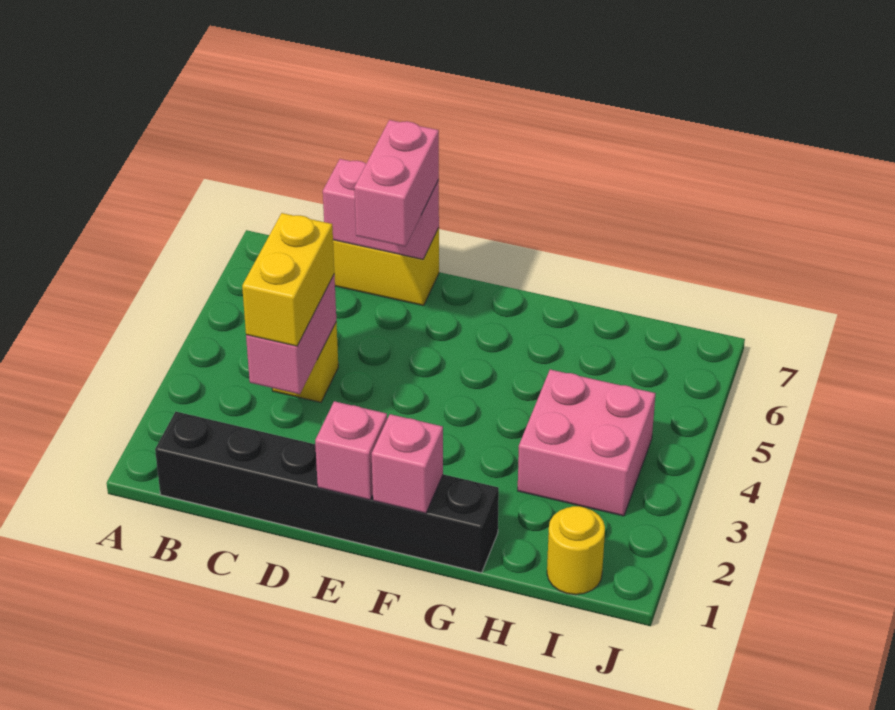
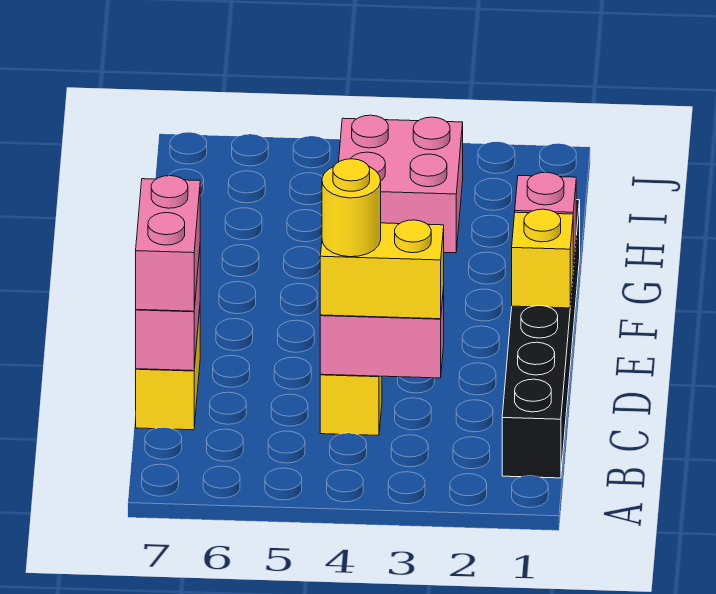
pink brick D6:D7 level 3 -> pink brick C7:D7 level 3
pink brick E1 level 2 -> yellow brick E1 level 2
yellow round brick I1 level 1 -> yellow round brick C4 level 4

